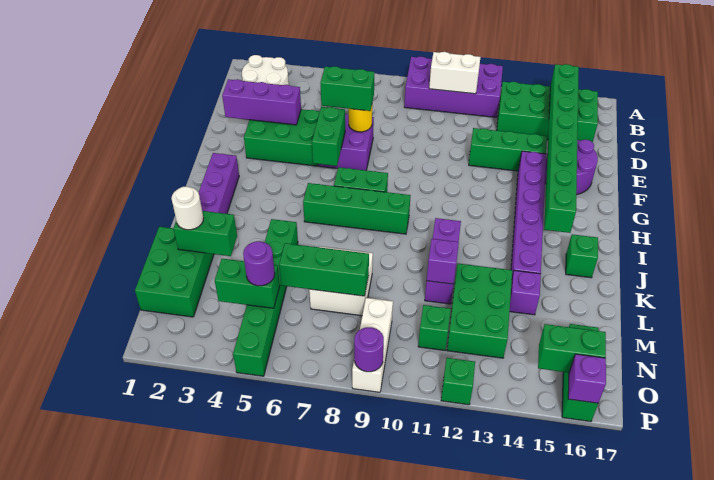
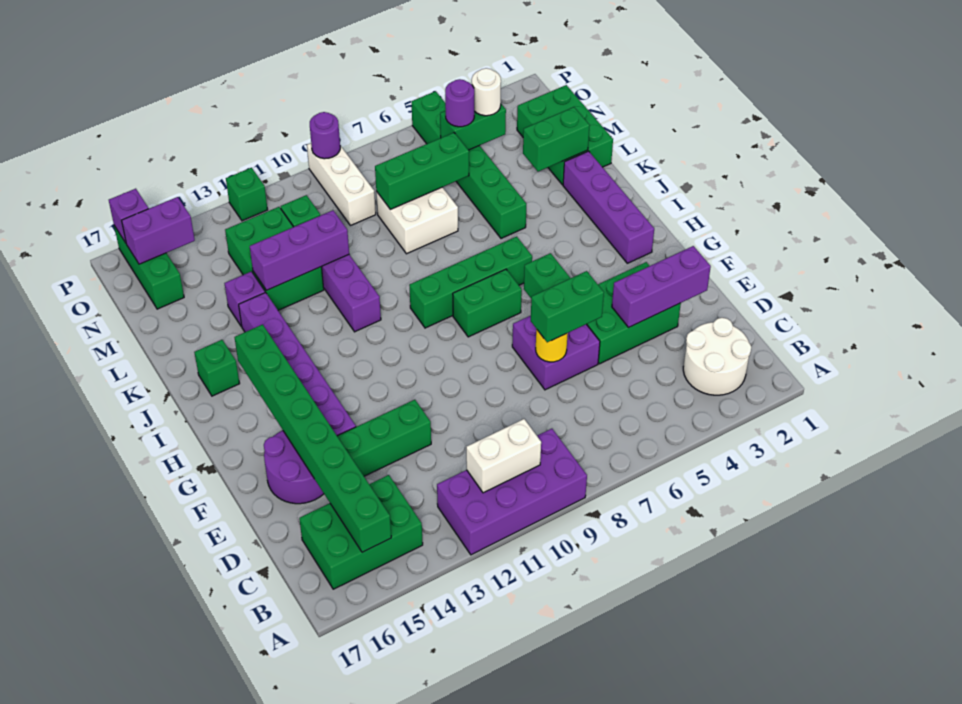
green brick B13:C16 level 1 -> green brick B14:C16 level 1
white round brick L2 level 3 -> white round brick N4 level 3
purple brick L11 level 2 -> purple brick L11:L13 level 2
green brick O15:O16 level 2 -> purple brick O15:O16 level 2

